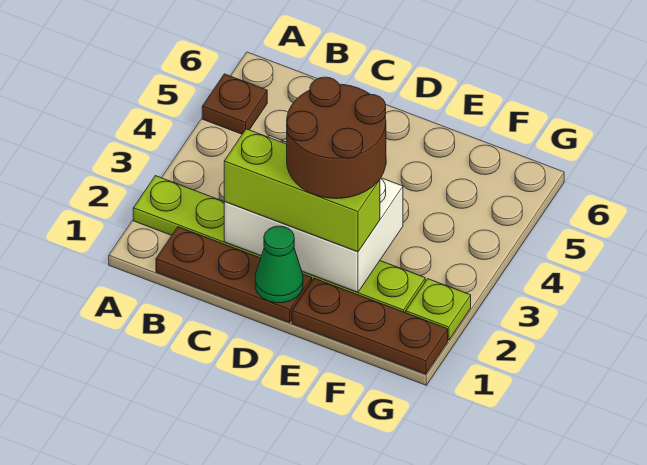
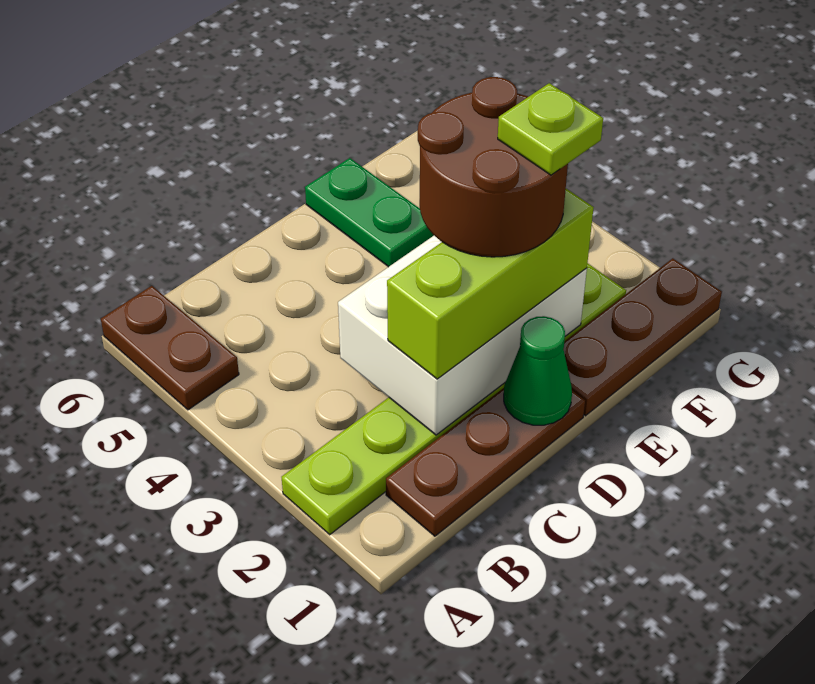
brown plate A5 level 1 -> brown plate A5:A6 level 1
none -> green plate E5:E6 level 1
lime plate G2 level 1 -> lime plate E2 level 5

